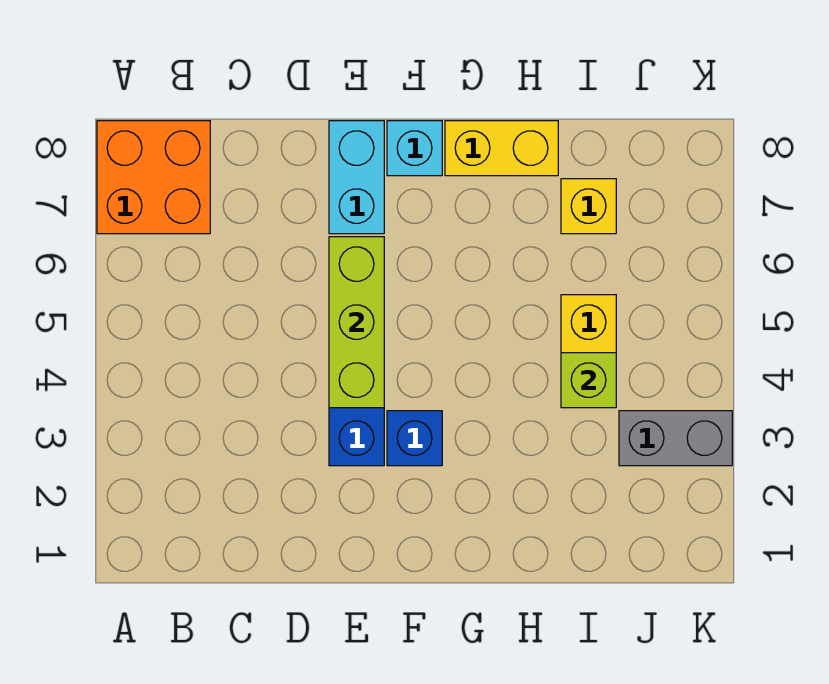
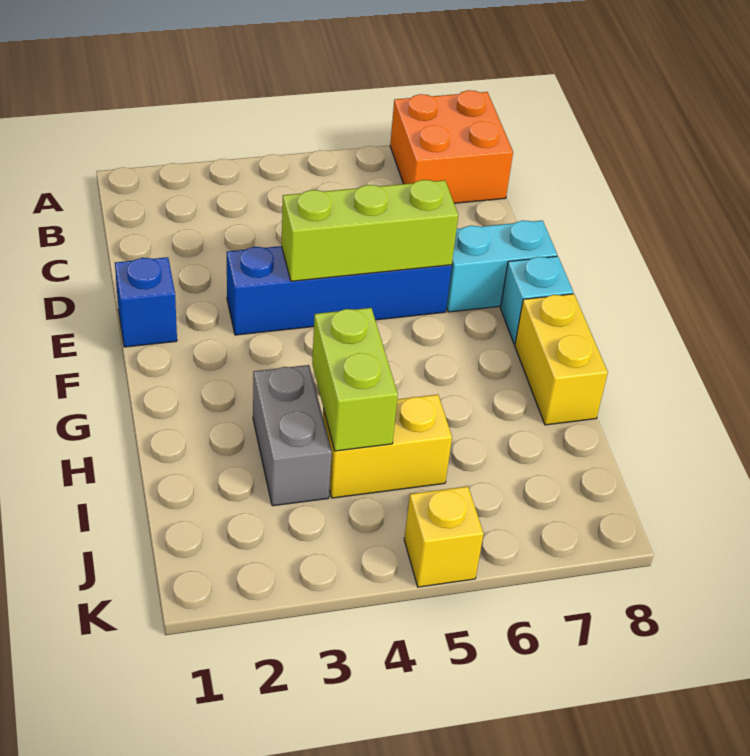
blue brick F3 level 1 -> blue brick E1 level 1
lime brick I4 level 2 -> lime brick H4:I4 level 2
yellow brick I7 level 1 -> yellow brick K5 level 1
grey brick J3:K3 level 1 -> grey brick H3:I3 level 1

